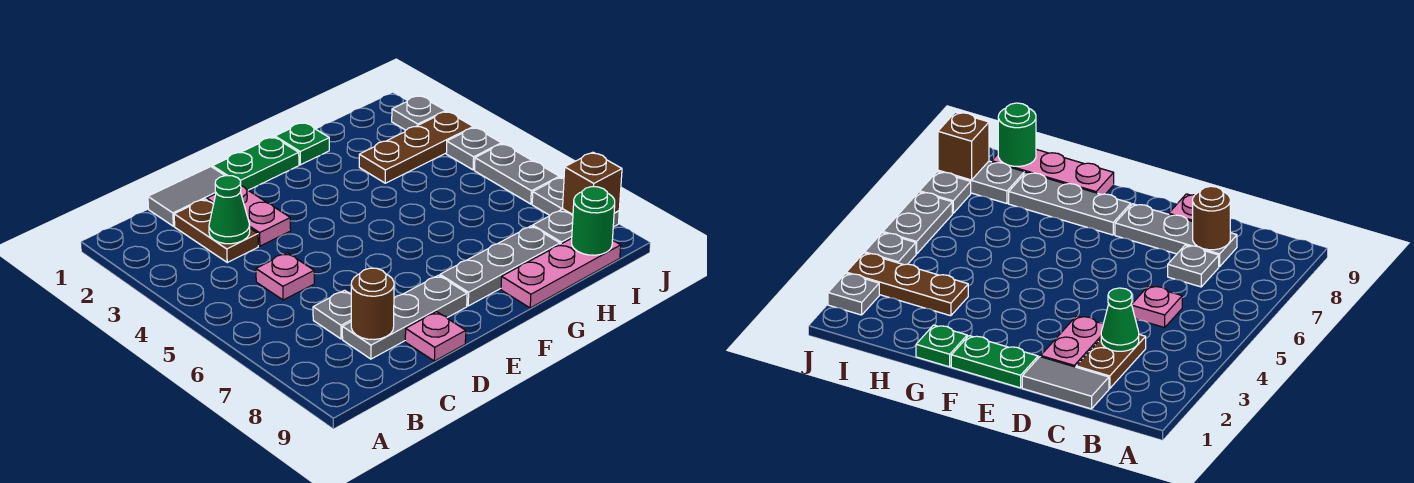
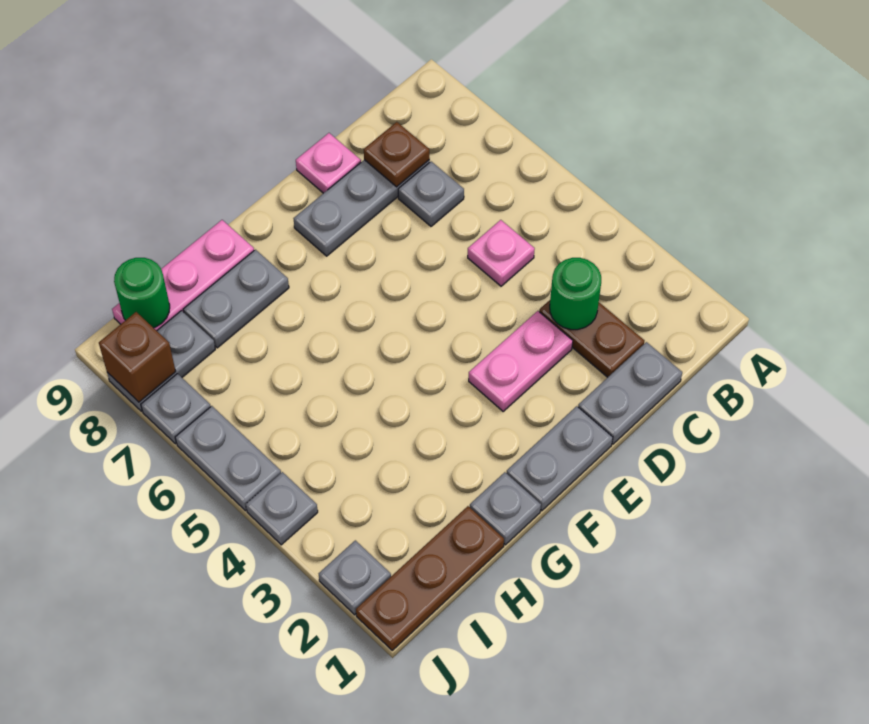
grey tile C1:D1 level 1 -> grey plate C1:D1 level 1
green cone C3 level 2 -> green round brick C3 level 2
brown round brick C8 level 2 -> brown plate C8 level 2
pink plate D2:D3 level 1 -> pink plate D3:E3 level 1
green plate E1:F1 level 1 -> grey plate E1:F1 level 1
grey plate F8:H8 level 1 -> grey plate G8:H8 level 1
green plate G1 level 1 -> grey plate G1 level 1
brown plate H3:J3 level 1 -> brown plate H1:J1 level 1

